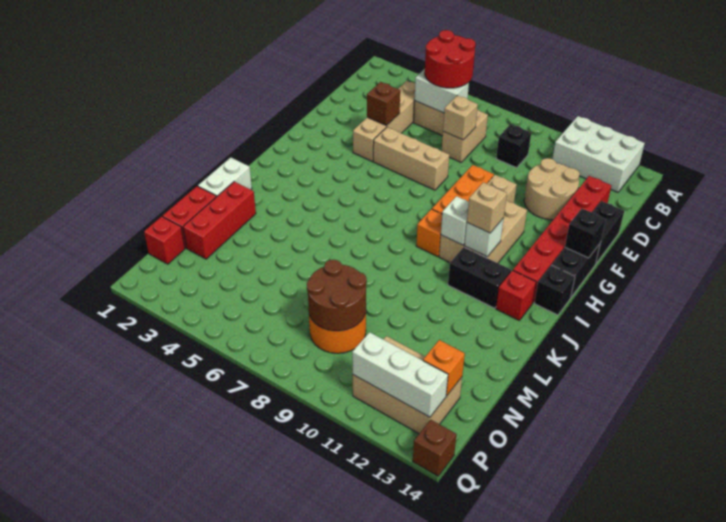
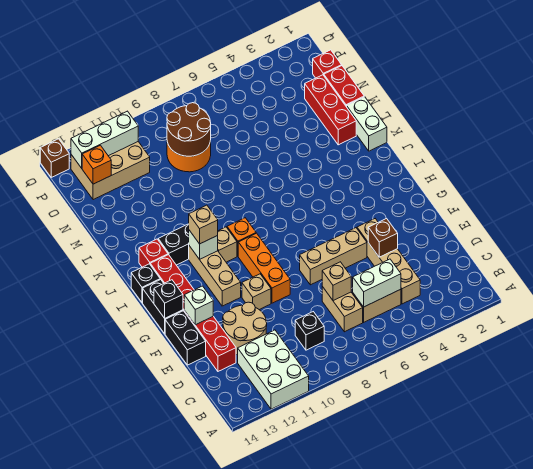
white brick A11:B13 level 1 -> white brick A11:C12 level 1
red round brick B5:C6 level 3 -> none
white brick I10 level 2 -> white brick F13 level 2

